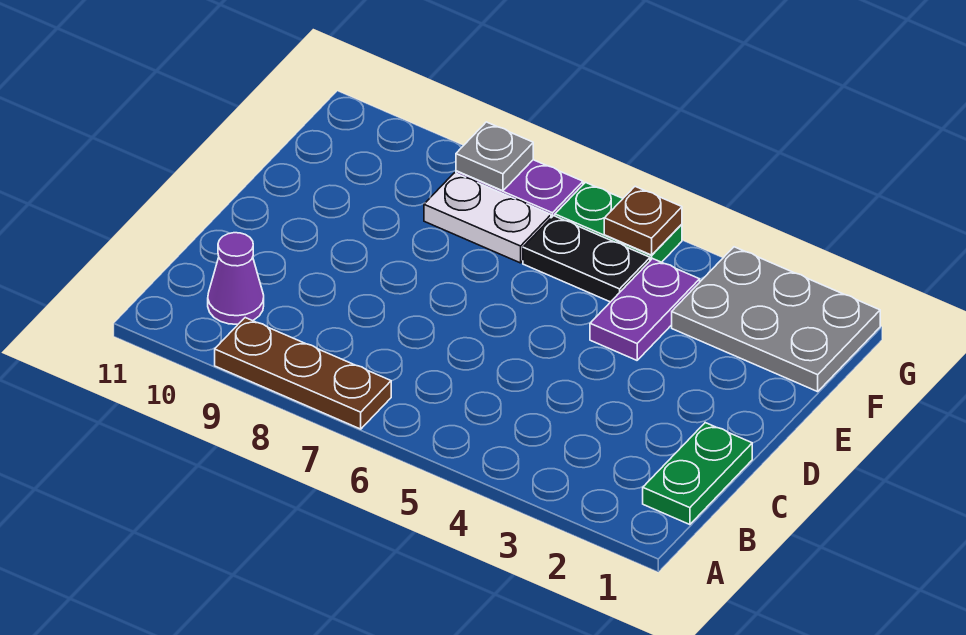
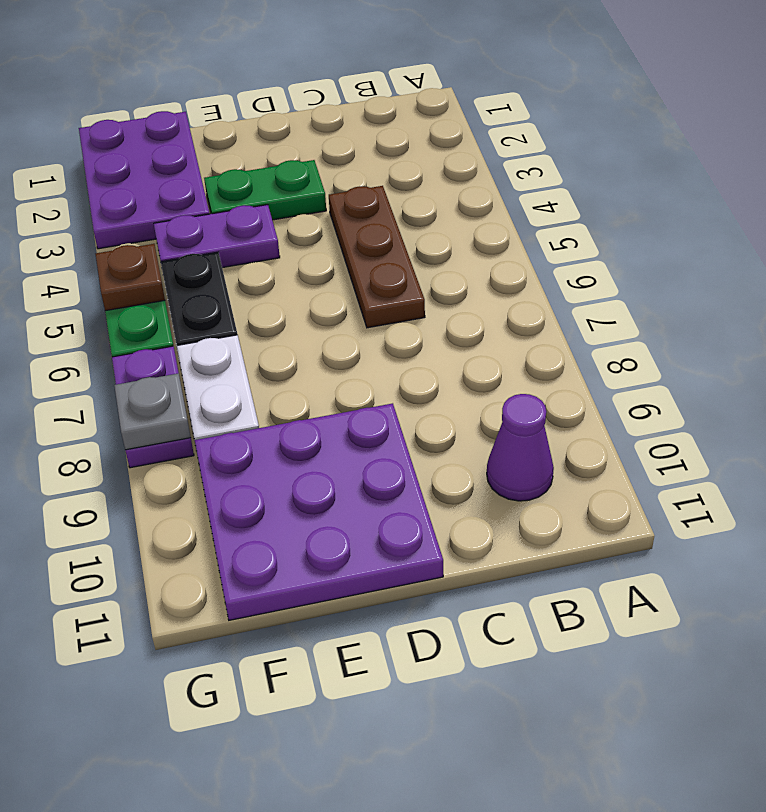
brown plate A7:A9 level 1 -> brown plate C4:C6 level 1
green plate B1:C1 level 1 -> green plate D3:E3 level 1
none -> purple plate D9:F11 level 1
grey plate F1:G3 level 1 -> purple plate F1:G3 level 1

